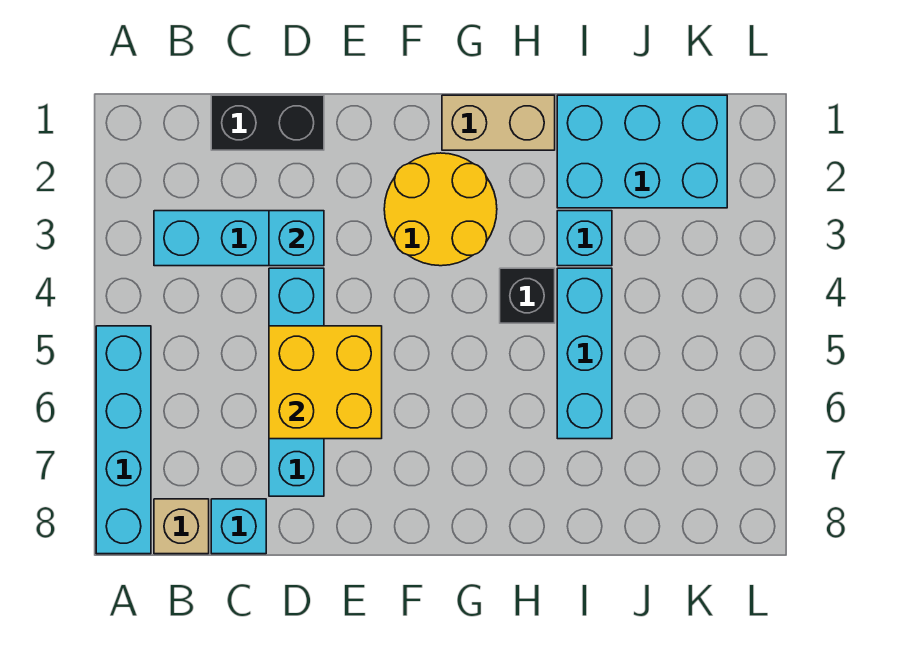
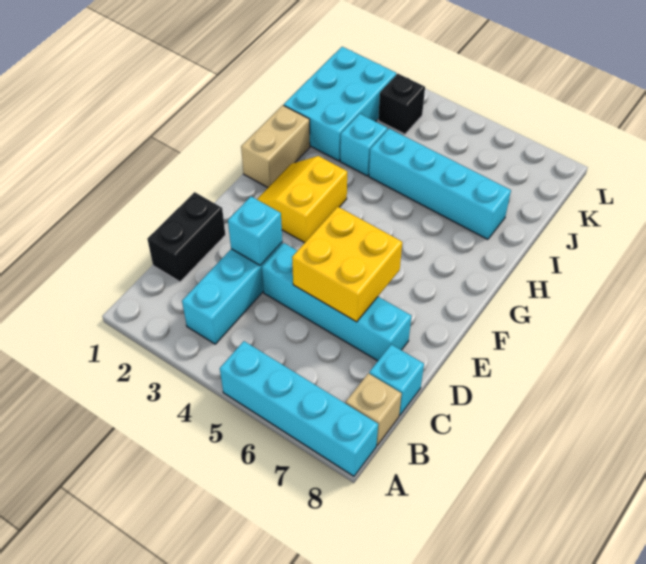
yellow round brick F2:G3 level 1 -> yellow slope F2:G3 level 1 top 3
black brick H4 level 1 -> black brick K3 level 1
cyan brick I4:I6 level 1 -> cyan brick I4:I7 level 1

